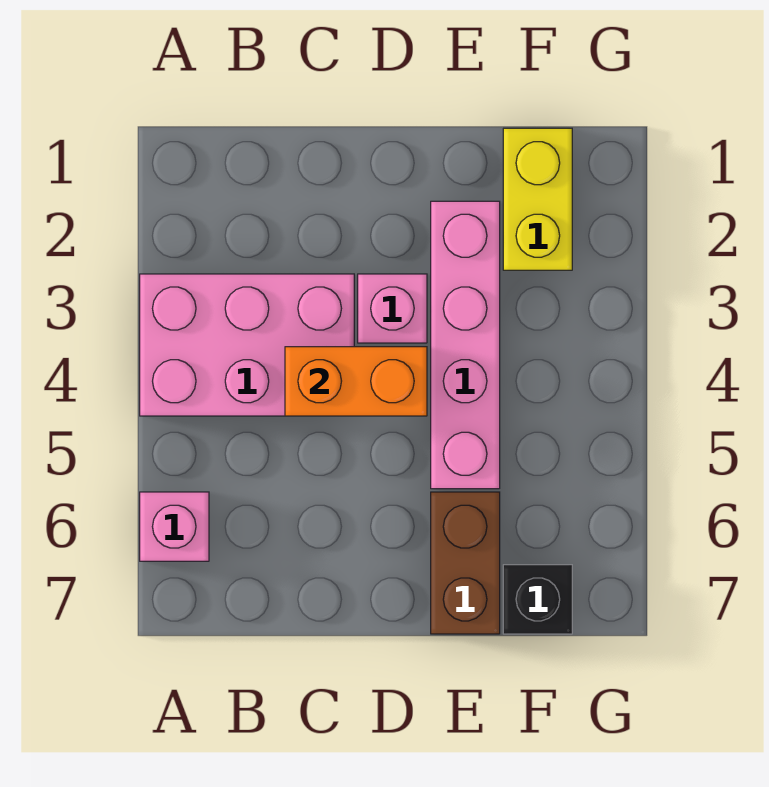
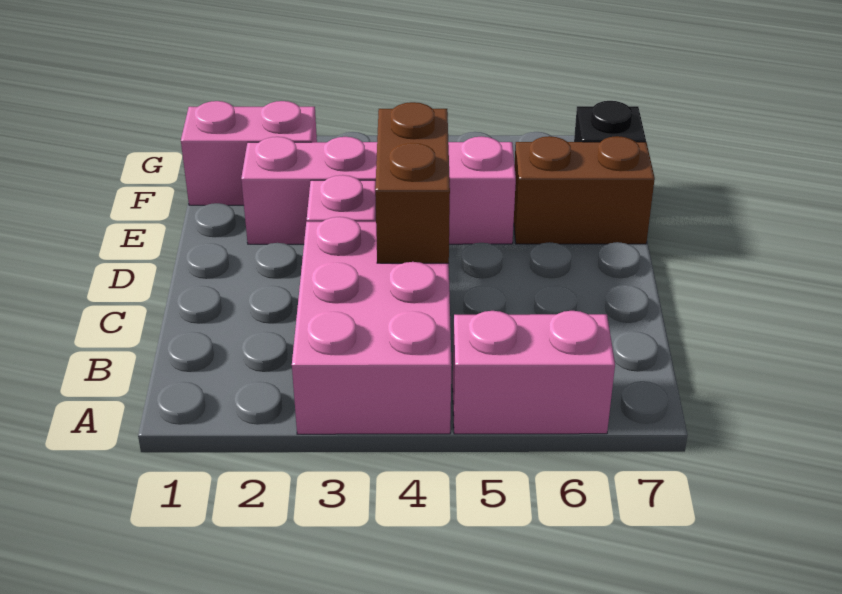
pink brick A6 level 1 -> pink brick A5:A6 level 1
orange brick C4:D4 level 2 -> brown brick C4:D4 level 2
yellow brick F1:F2 level 1 -> pink brick F1:F2 level 1

